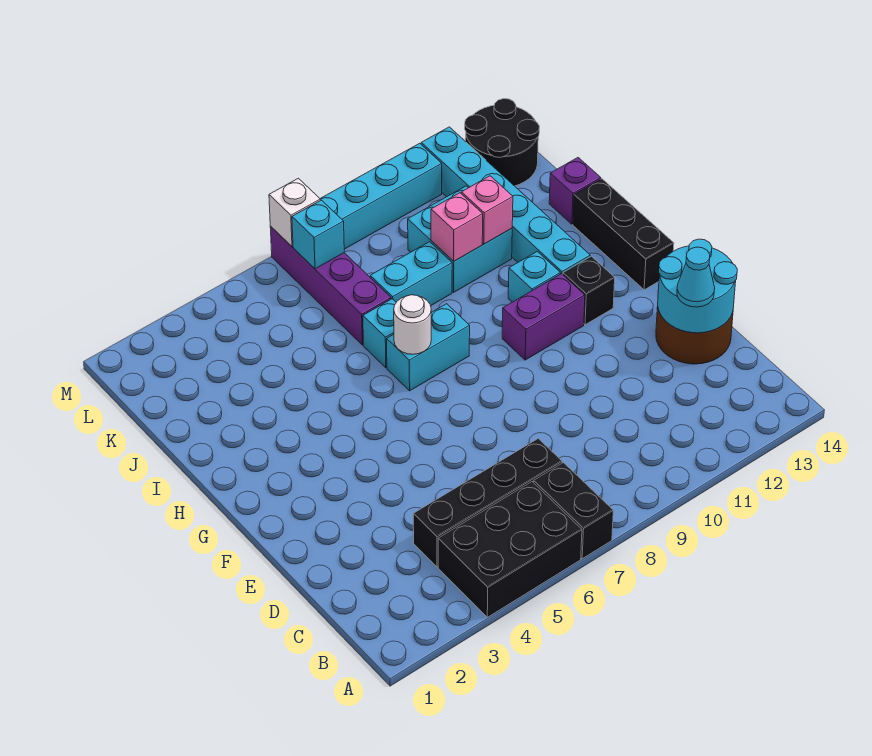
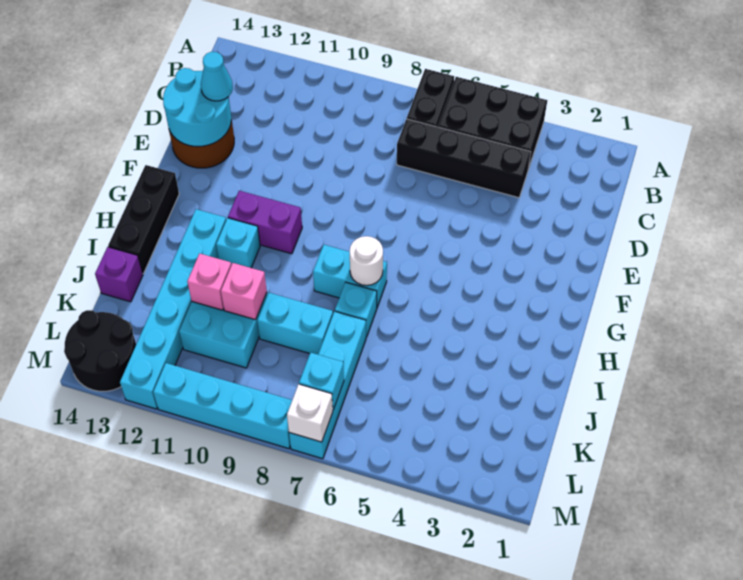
black brick G12 level 1 -> none
purple brick J7:M7 level 1 -> cyan brick J7:M7 level 1

